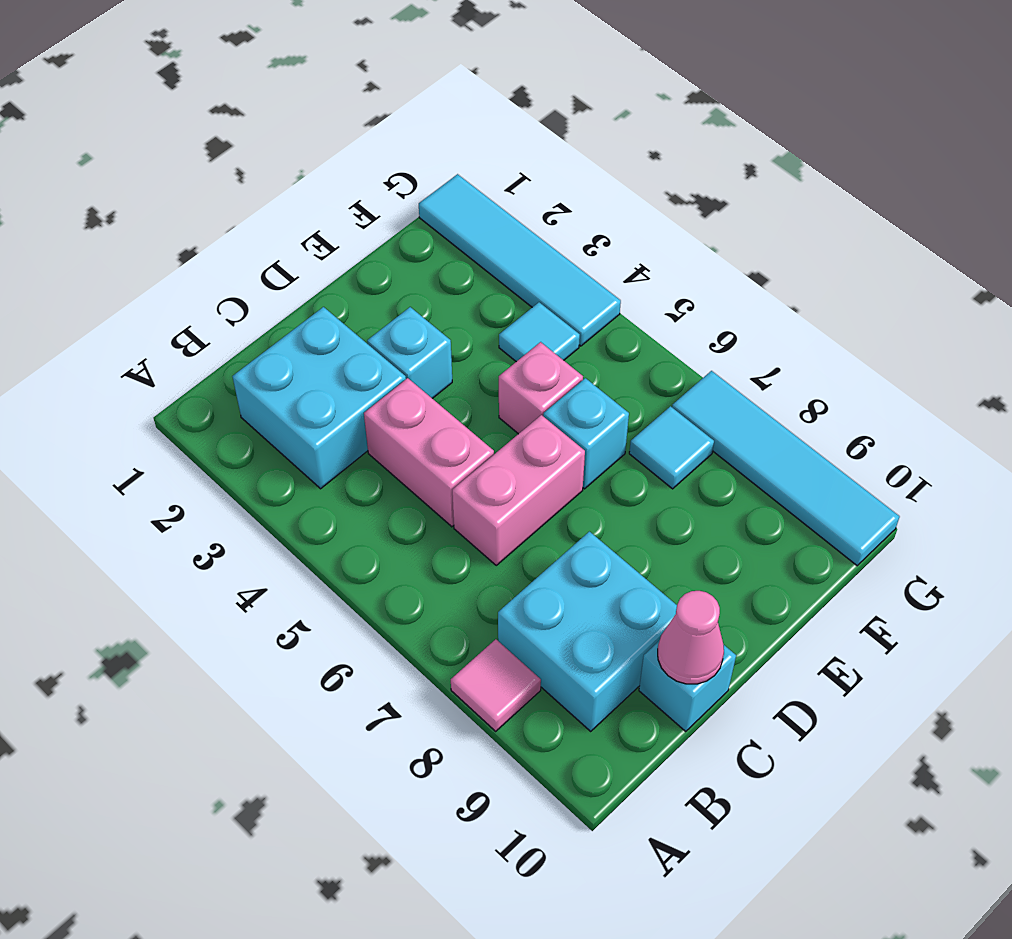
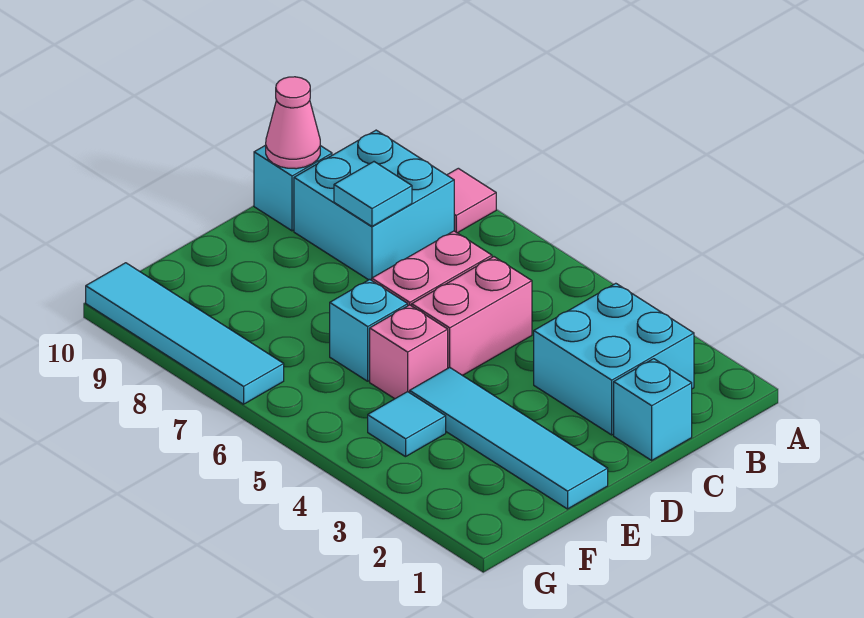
pink brick C4:C5 level 1 -> pink brick C5:D5 level 1
cyan brick D3 level 1 -> cyan brick C1 level 1
cyan tile F7 level 1 -> cyan tile C8 level 2
cyan tile G1:G4 level 1 -> cyan tile E1:E4 level 1

